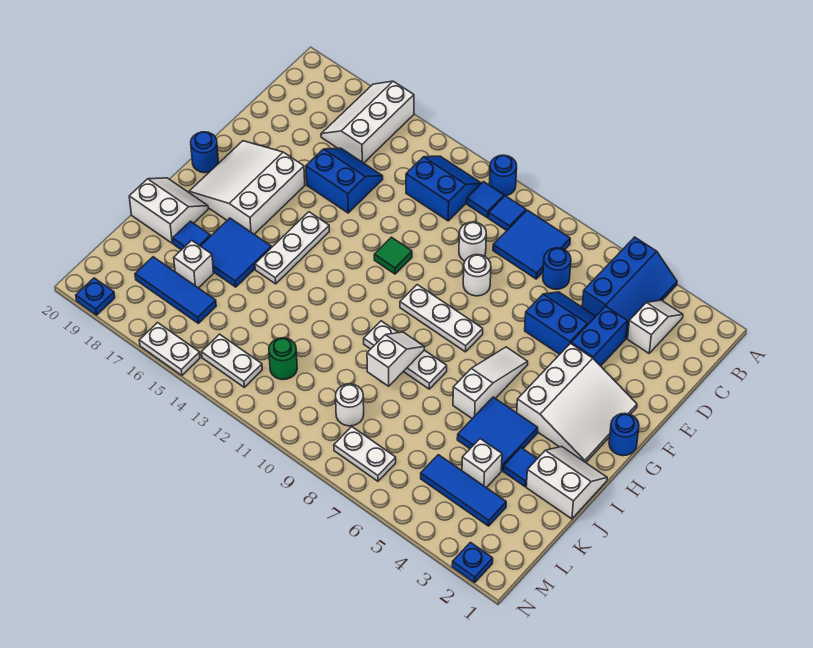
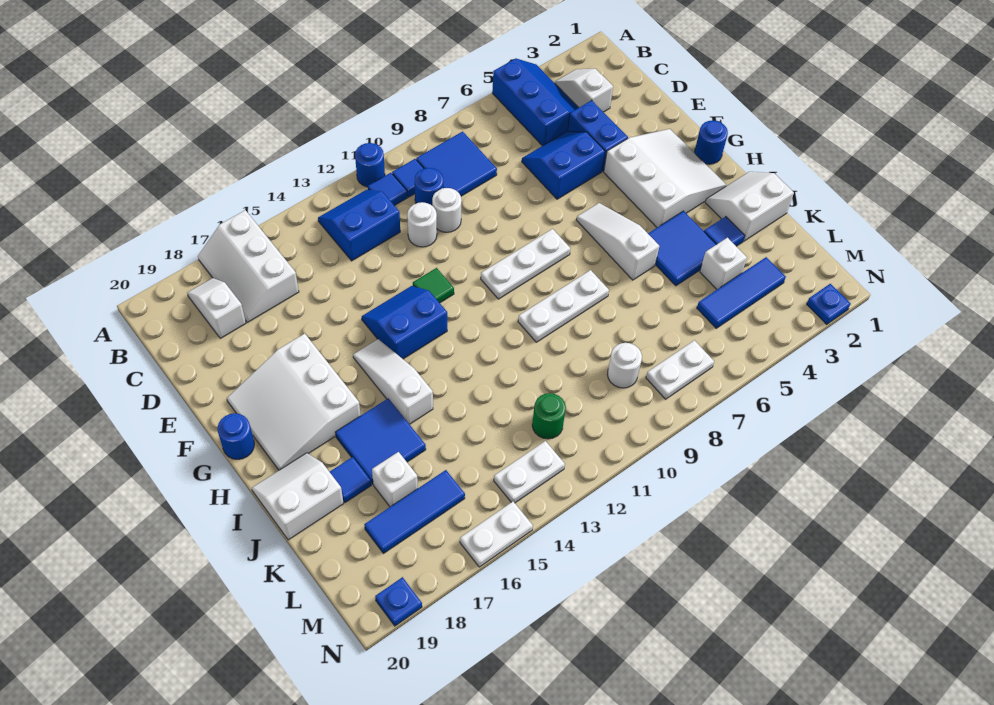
blue round brick C7 level 1 -> blue round brick C10 level 1
blue slope D15:E16 level 1 top E -> blue slope F13:G14 level 1 top G
white round brick E9 level 1 -> white round brick D11 level 1
white plate G15:I15 level 1 -> white slope G15:I15 level 1 top I
white slope I9:J9 level 2 top J -> white slope B18:C18 level 1 top C

